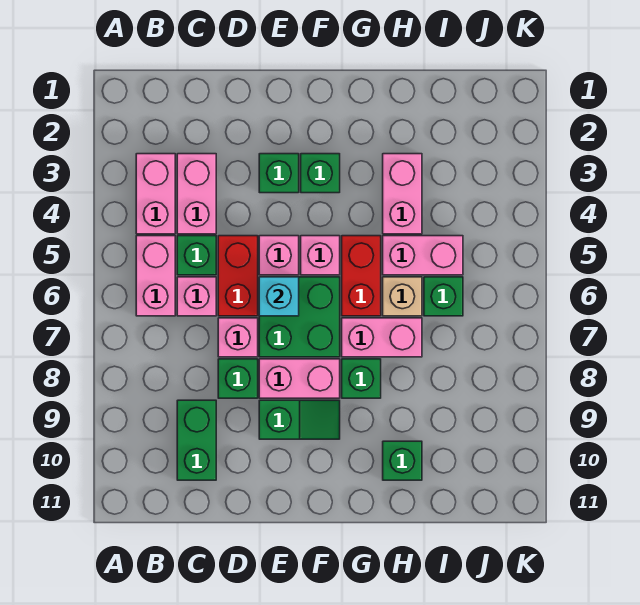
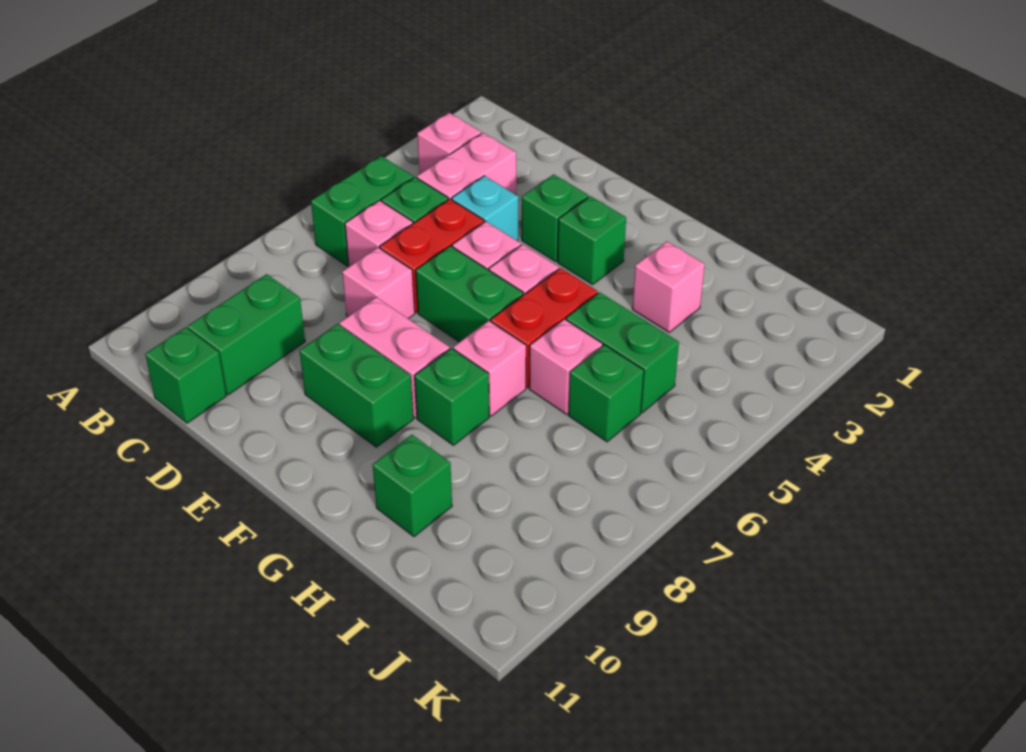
pink brick B3:B4 level 1 -> pink brick B3 level 1
pink brick B5:B6 level 1 -> green brick B5:B6 level 1
green brick D8 level 1 -> green brick C11 level 1
green brick E6:F7 level 1 -> green brick E6:F6 level 1
cyan brick E6 level 2 -> cyan brick D4 level 1
green slope E9:F9 level 1 top E -> green brick E9:F9 level 1
pink brick G7:H7 level 1 -> pink brick G7 level 1
pink brick H3:H4 level 1 -> pink brick H3 level 1
pink brick H5:I5 level 1 -> green brick H5:I5 level 1
tan brick H6 level 1 -> pink brick H6 level 1

